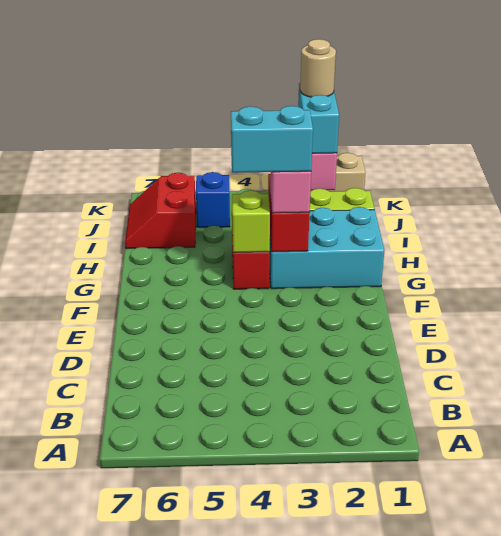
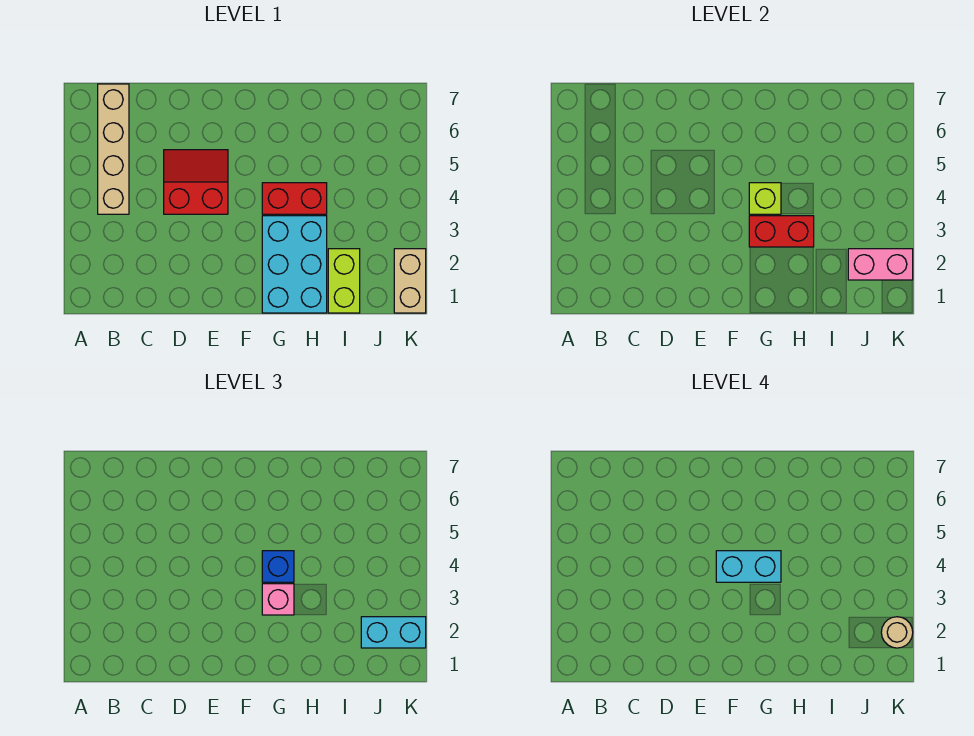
none -> tan brick B4:B7 level 1
cyan brick G3:G4 level 4 -> cyan brick F4:G4 level 4
red slope I6:J7 level 1 top 6 -> red slope D4:E5 level 1 top 4
blue brick J5 level 1 -> blue brick G4 level 3

